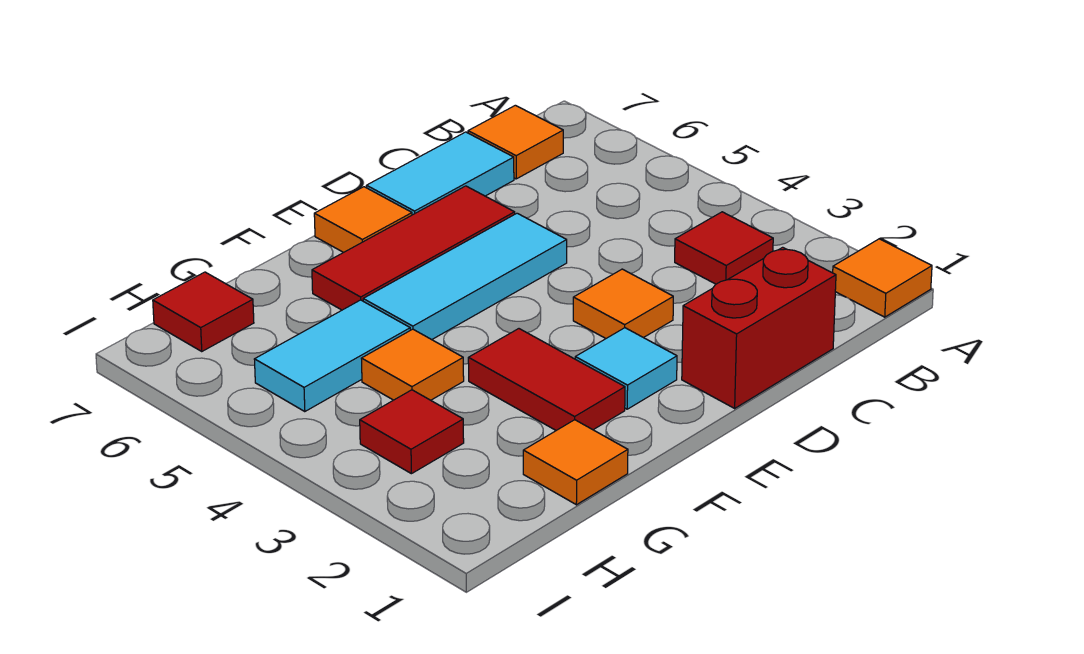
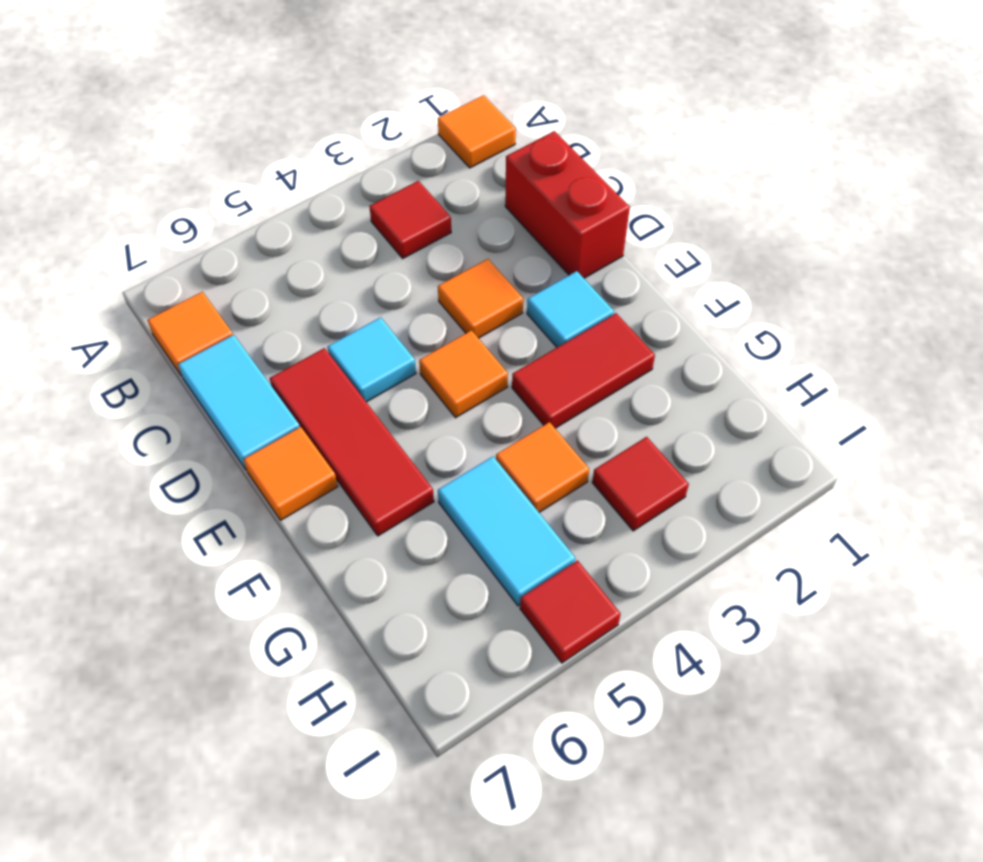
cyan tile D5:F5 level 1 -> cyan tile D5 level 1
orange tile G1 level 1 -> orange tile E4 level 1
red tile H7 level 1 -> red tile I5 level 1

